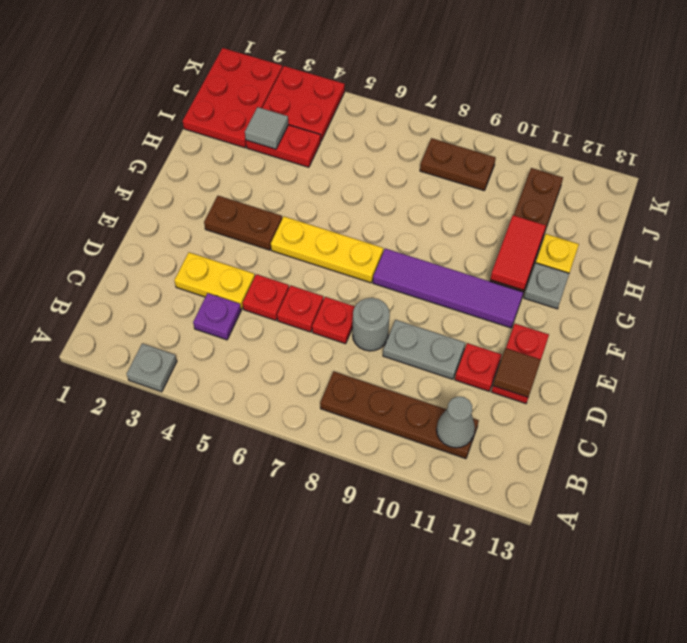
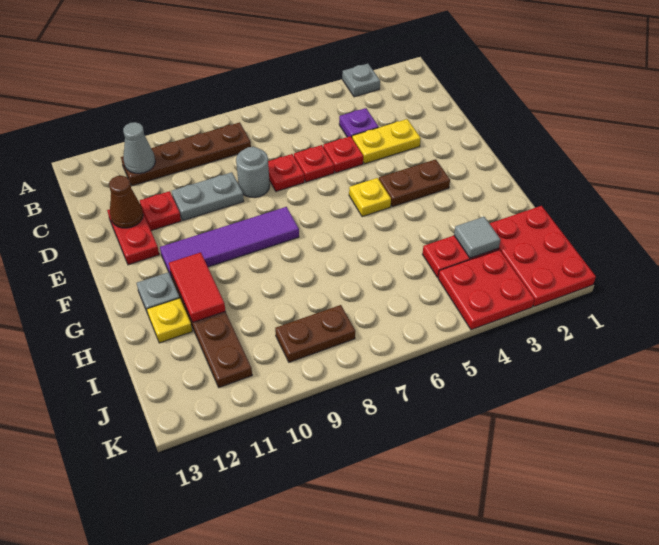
brown tile D12 level 2 -> brown cone D12 level 2
yellow plate F5:F7 level 1 -> yellow plate F5 level 1

